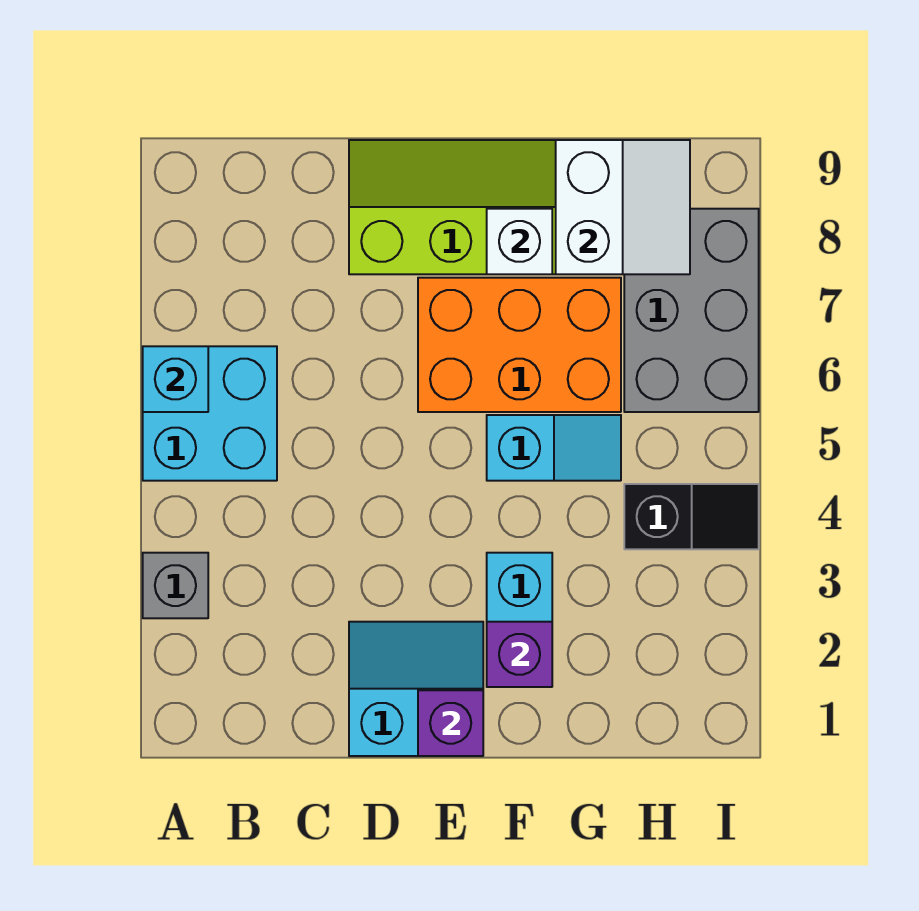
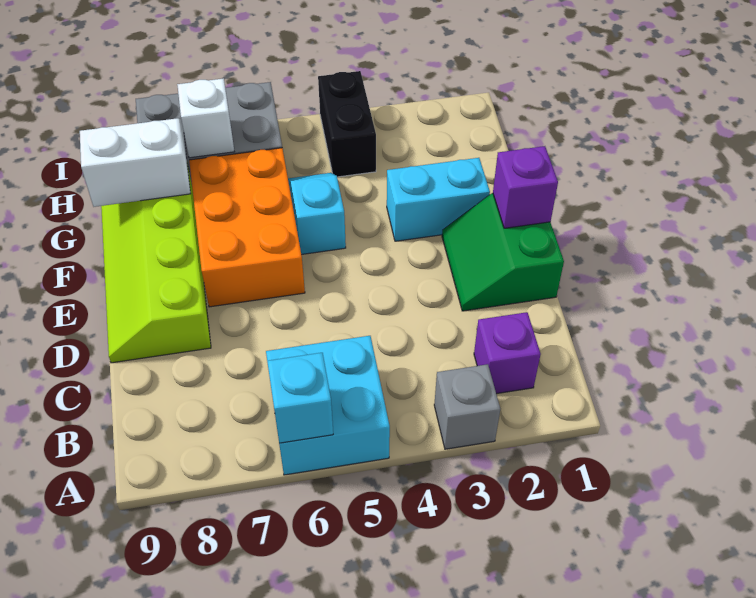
cyan slope D1:E2 level 1 top 1 -> green slope D1:E2 level 1 top 1
purple brick F2 level 2 -> purple brick B2 level 1
white brick F8 level 2 -> white brick H7 level 2
black slope H4:I4 level 1 top H -> black brick H4:I4 level 1

